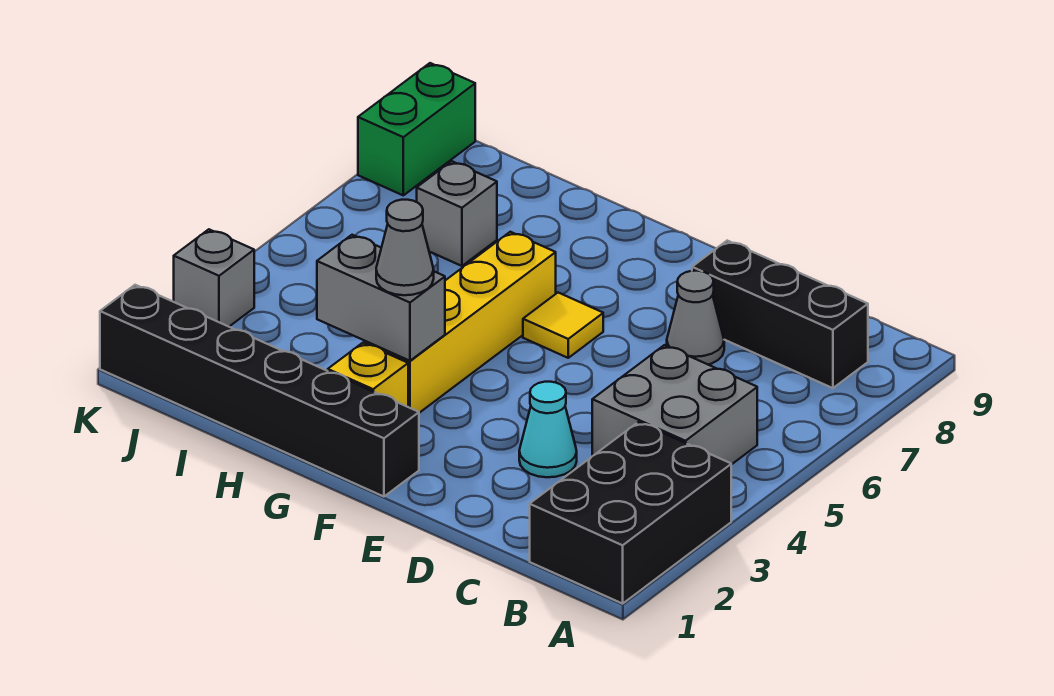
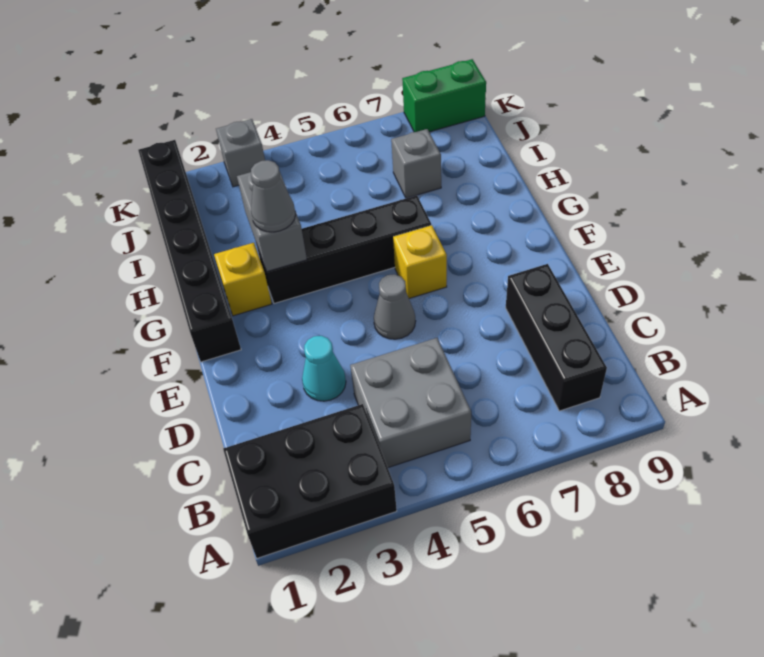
grey cone D7 level 1 -> grey cone E5 level 1
yellow tile F6 level 1 -> yellow brick F6 level 1
yellow brick G3:G6 level 1 -> black brick G3:G6 level 1

